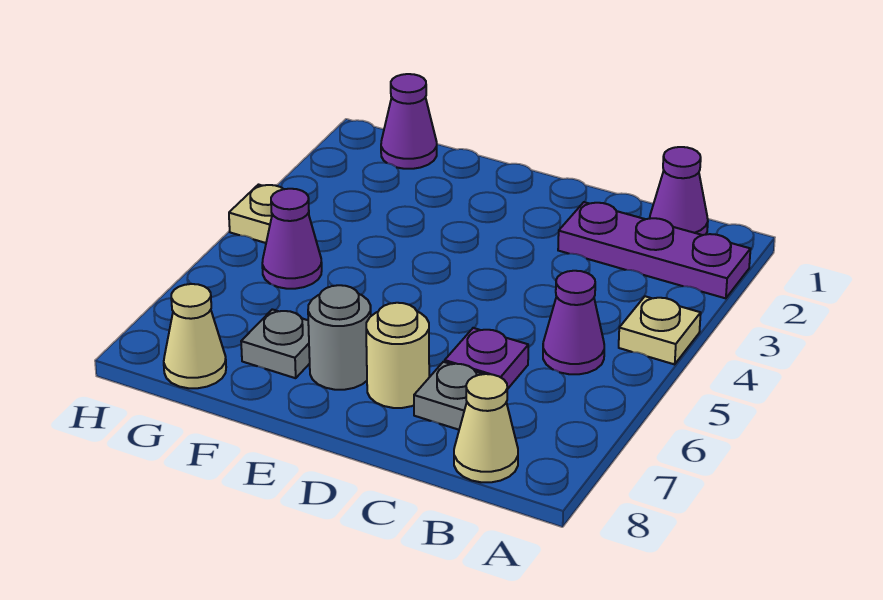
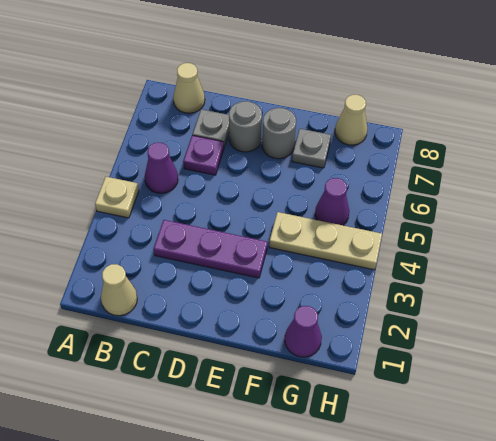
purple plate A2:C2 level 1 -> purple plate C3:E3 level 1
purple cone B1 level 1 -> tan cone B1 level 1
tan round brick D7 level 1 -> grey round brick D7 level 1
tan plate H4 level 1 -> tan plate F4:H4 level 1

